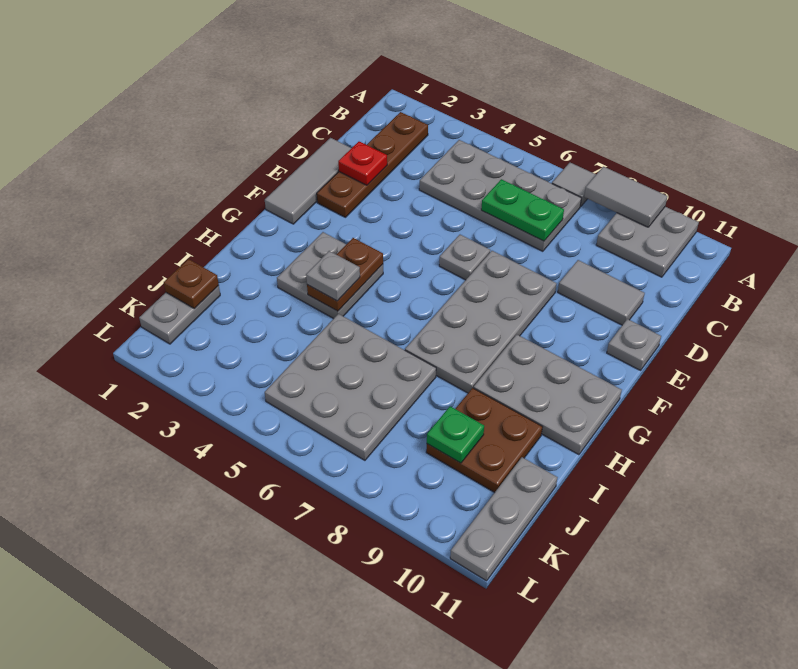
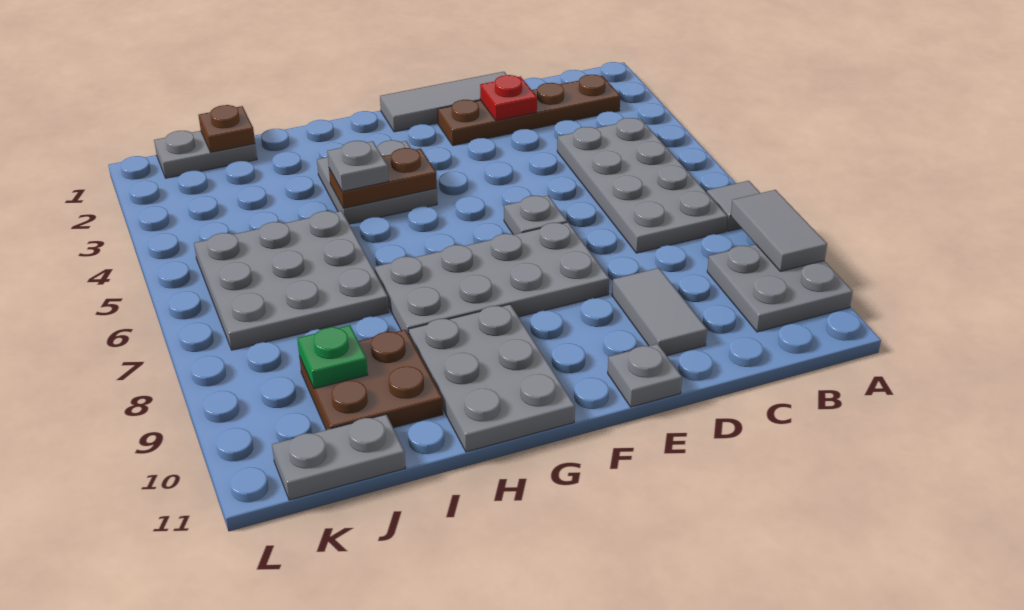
green plate C6:C7 level 2 -> none
grey plate J11:L11 level 1 -> grey plate J11:K11 level 1

